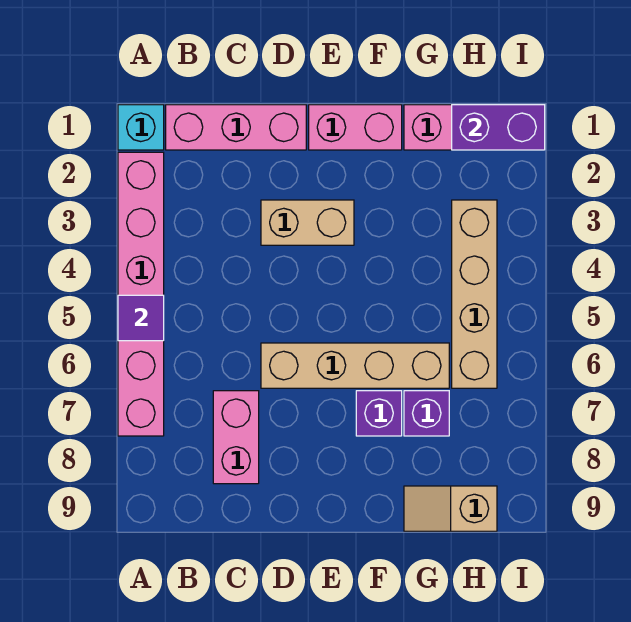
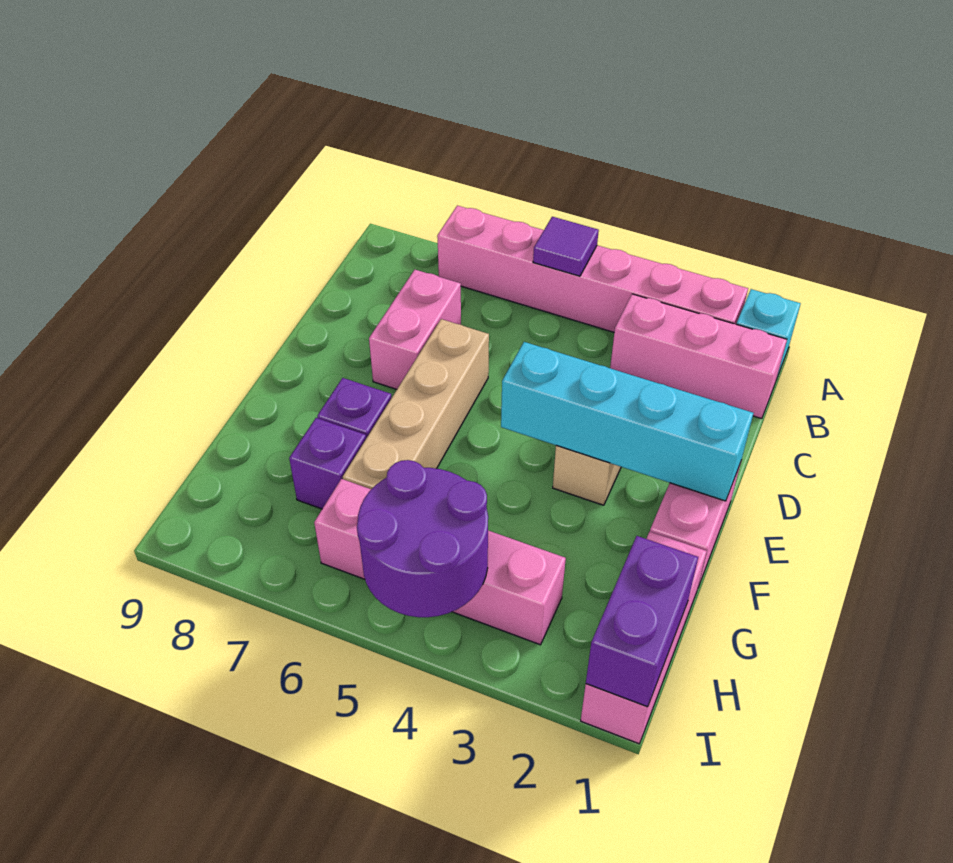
pink brick B1:D1 level 1 -> pink brick B1:B3 level 1
pink brick C7:C8 level 1 -> pink brick C7:D7 level 1
none -> cyan brick E1:E4 level 2
tan slope G9:H9 level 1 top H -> none
tan brick H3:H6 level 1 -> pink brick H3:H6 level 1
none -> purple round brick H4:I5 level 2

